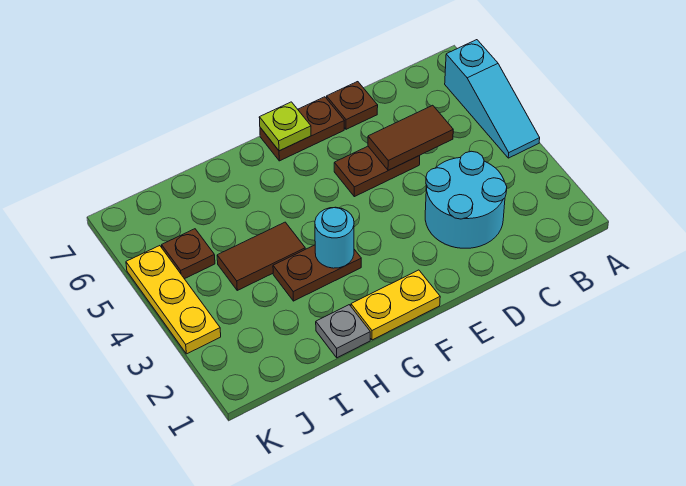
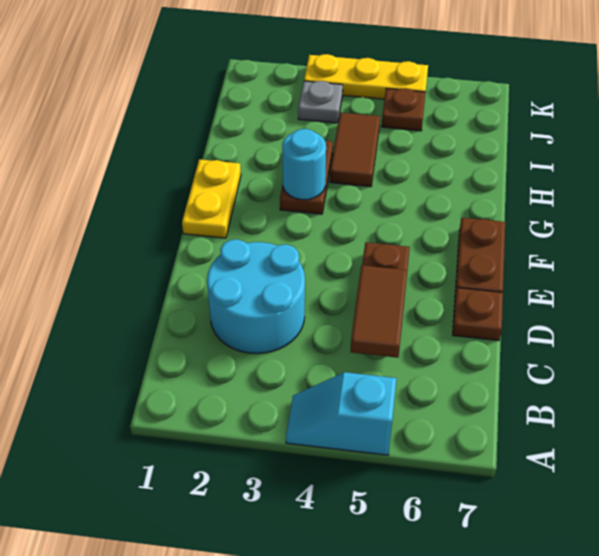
cyan slope A4:A6 level 1 top 6 -> cyan slope A4:A5 level 1 top 5
lime plate F7 level 2 -> none
grey plate H1 level 1 -> grey plate J3 level 1

